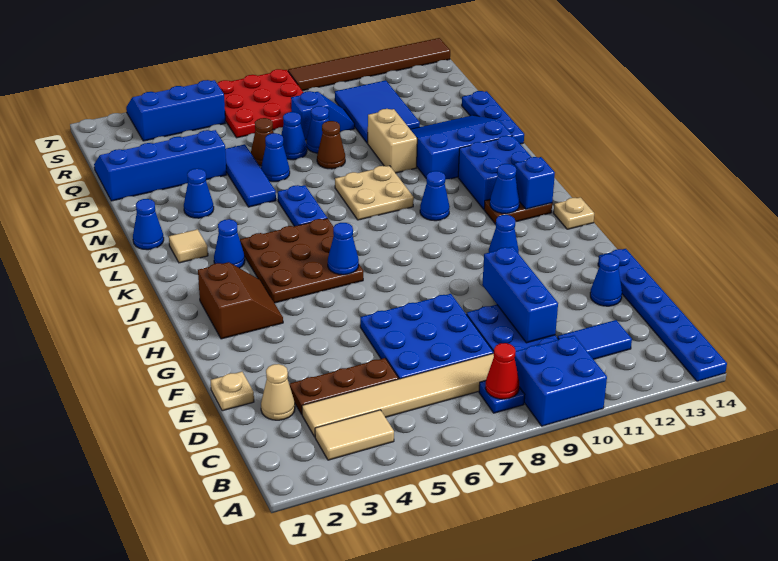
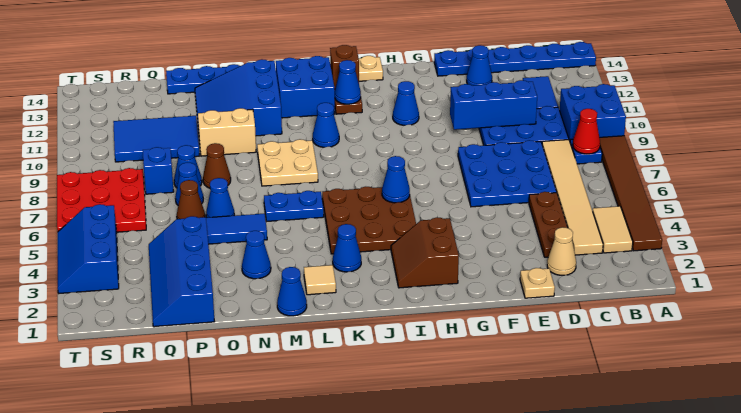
brown slope H2:I3 level 1 top 2 -> brown slope H2:I3 level 1 top H
blue brick J13 level 2 -> brown brick J13 level 2
brown tile T9:T14 level 1 -> brown tile A3:A8 level 1

